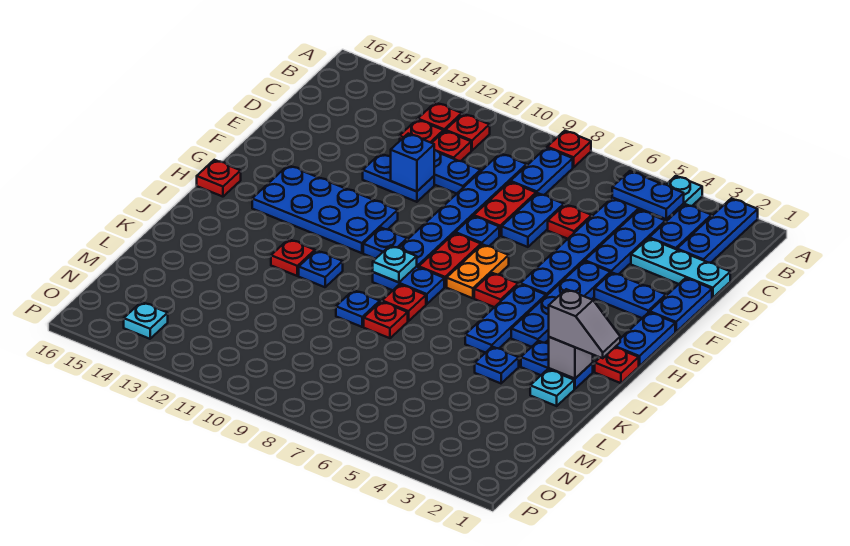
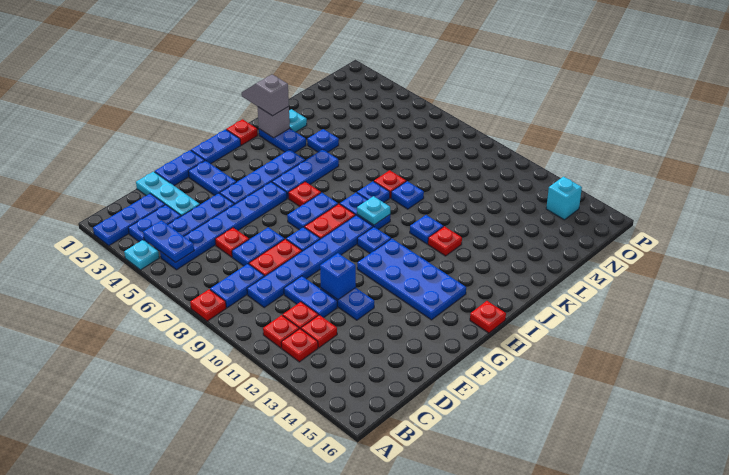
orange plate G7:H7 level 1 -> blue plate G7:H7 level 1
red plate J8 level 1 -> blue plate J8 level 1
cyan plate O14 level 1 -> cyan brick O14 level 1

